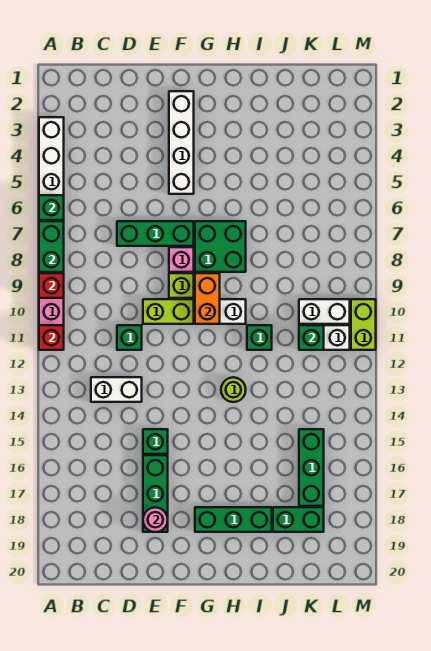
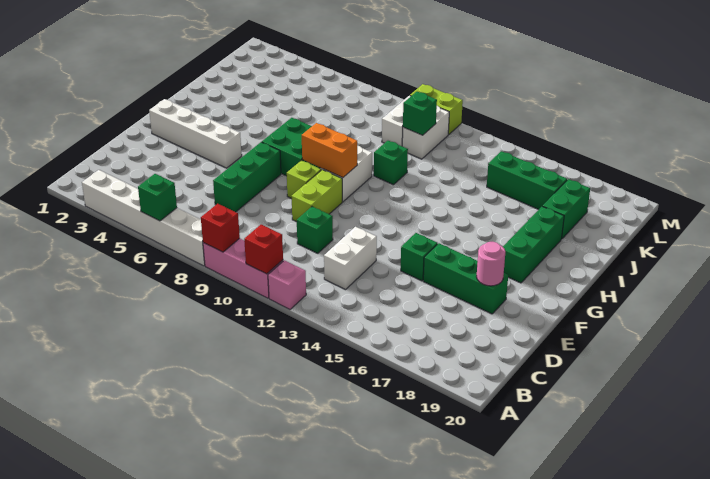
green brick A7:A8 level 2 -> none
pink brick F8 level 1 -> pink brick A12 level 1
lime round brick H13 level 1 -> none

